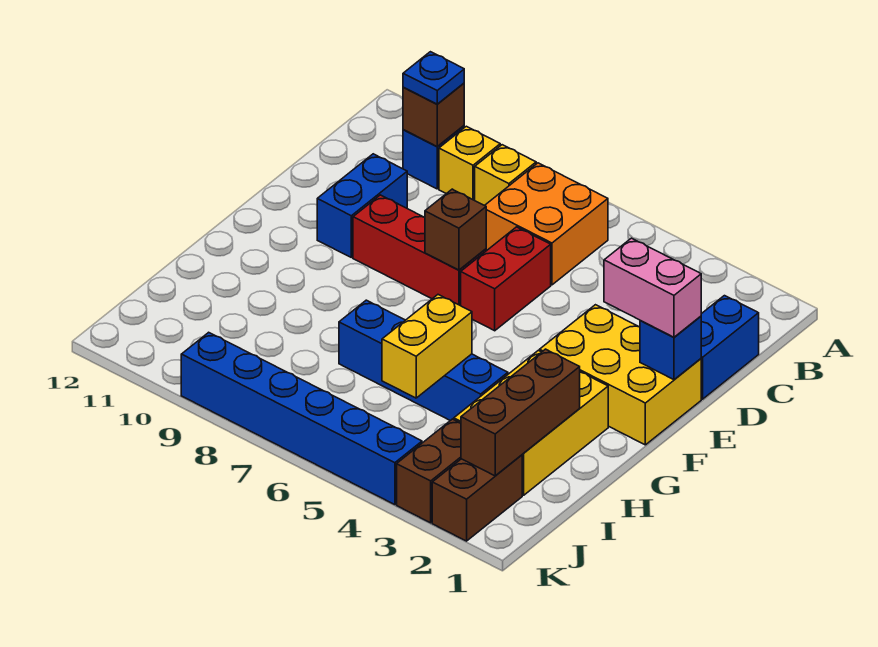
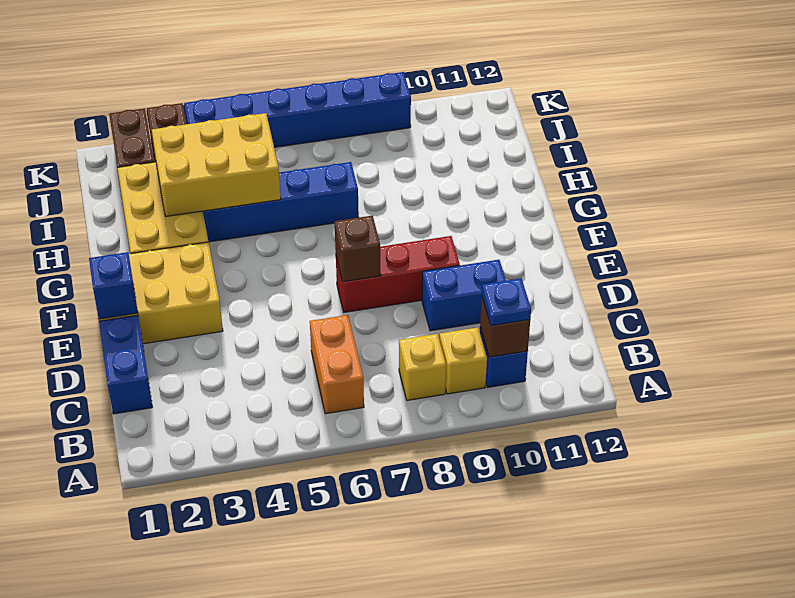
orange brick B6:C7 level 1 -> orange brick B6:C6 level 1
red brick D6:E6 level 1 -> none
blue brick D10:E10 level 1 -> blue brick D9:D10 level 1
pink brick E1:E2 level 3 -> none
brown brick H2:J2 level 2 -> none
yellow brick H5:I5 level 2 -> yellow brick H3:I5 level 2

